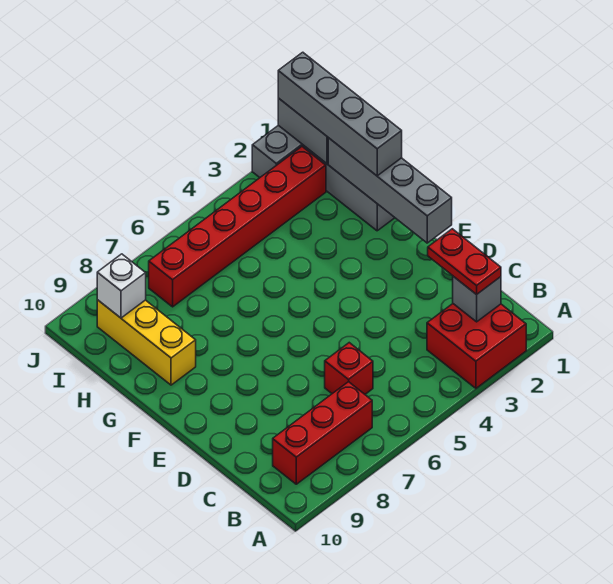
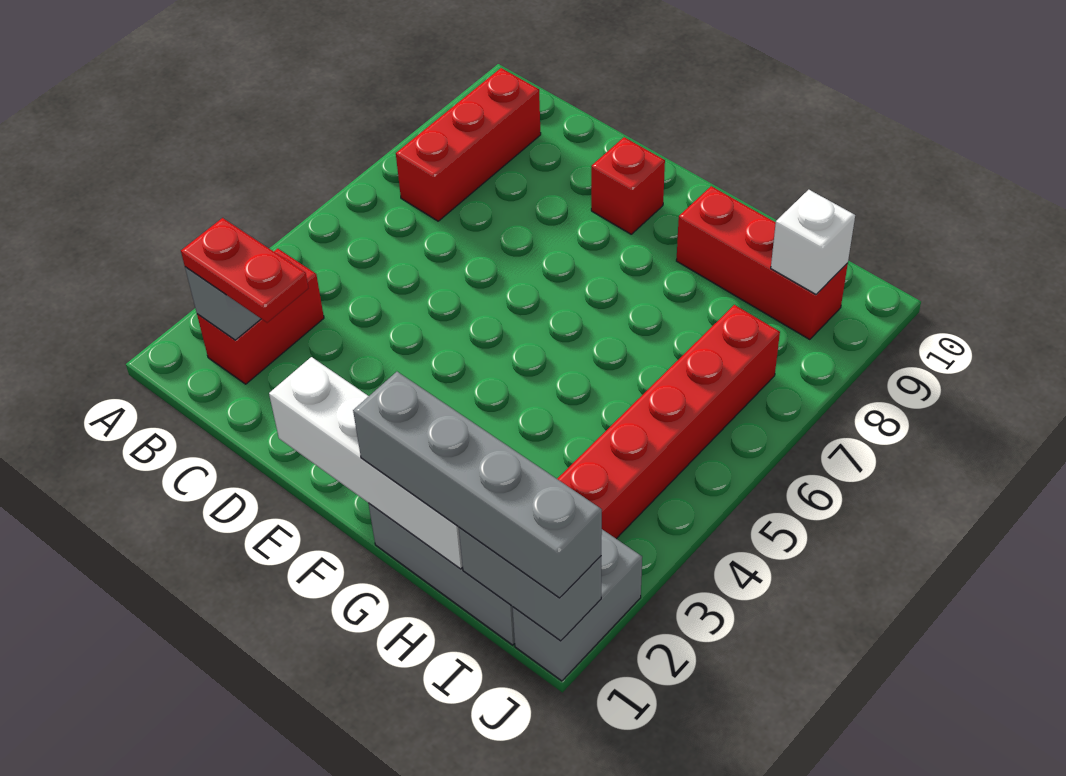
red brick A2:B3 level 1 -> red brick B2:B3 level 1
red brick C6 level 1 -> red brick E9 level 1
grey brick E1:H1 level 2 -> white brick E1:H1 level 2
yellow brick G9:I9 level 1 -> red brick G9:I9 level 1

